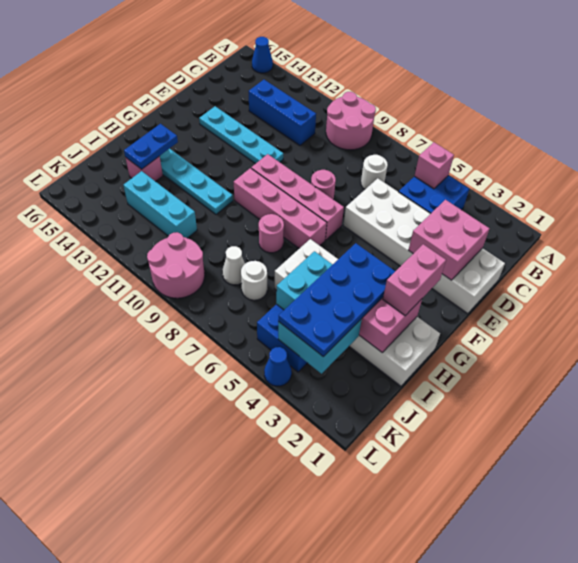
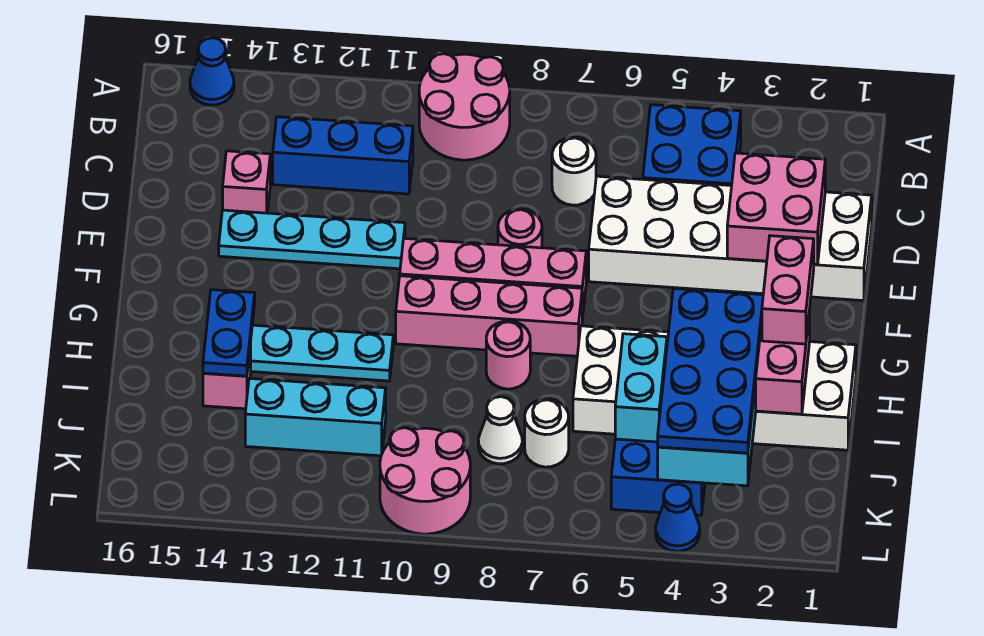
pink brick B5 level 2 -> pink brick D14 level 1

